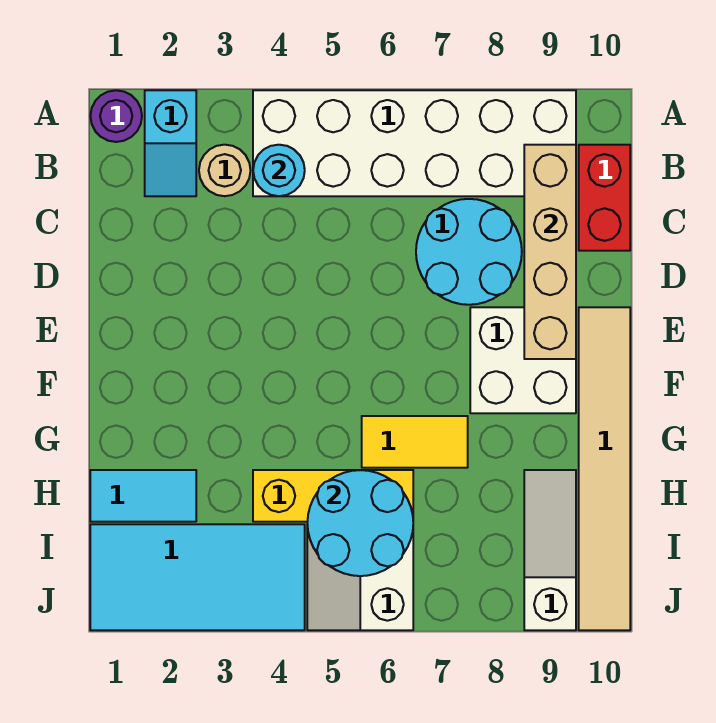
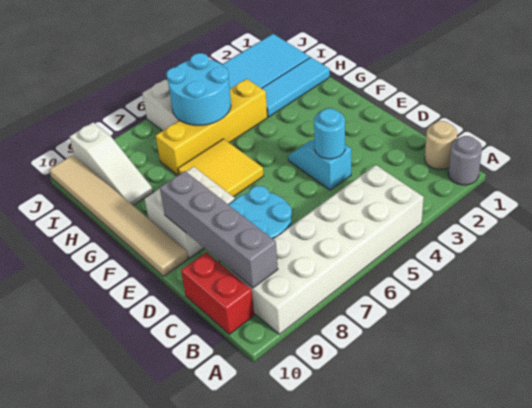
purple round brick A1 level 1 -> grey round brick A1 level 1
cyan slope A2:B2 level 1 top A -> cyan slope D4:E4 level 1 top D
tan round brick B3 level 1 -> tan round brick B1 level 1
cyan round brick B4 level 2 -> cyan round brick D4 level 2
tan brick B9:E9 level 2 -> grey brick B9:E9 level 2
yellow tile G6:G7 level 1 -> yellow tile F6:G7 level 1
cyan tile H1:H2 level 1 -> cyan tile H1:H3 level 1
yellow brick H4:H6 level 1 -> yellow brick H4:H7 level 1

